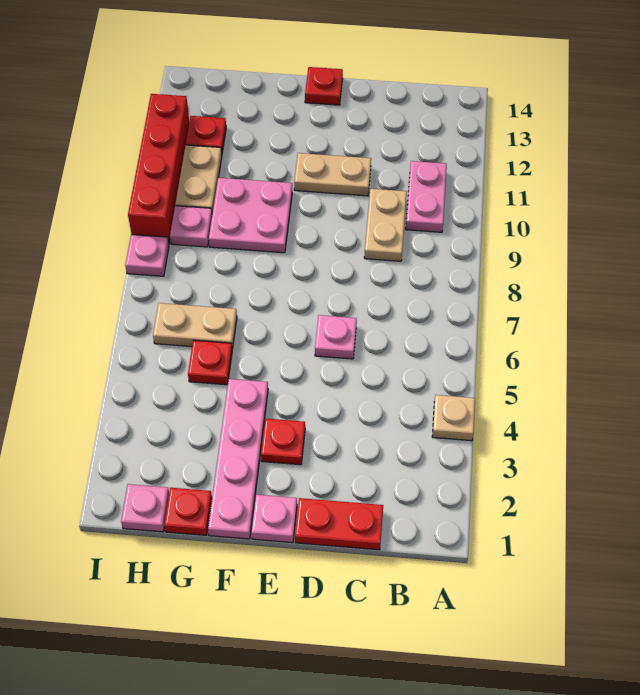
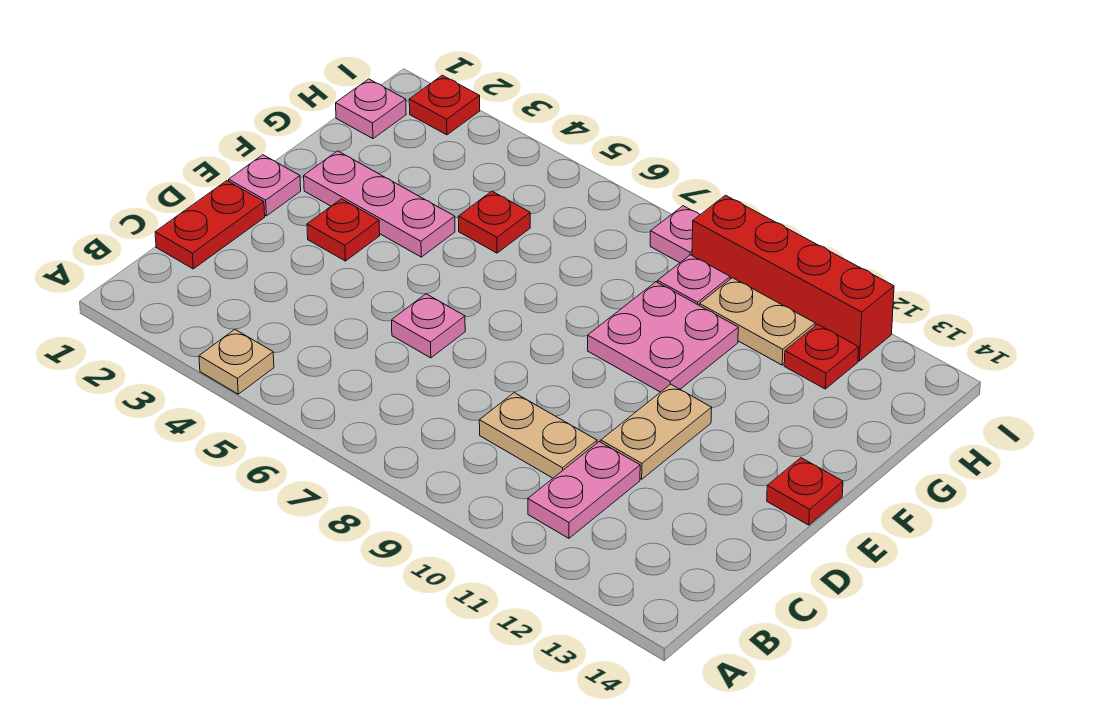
pink plate B10:B11 level 1 -> pink plate B11:C11 level 1
pink plate F1:F4 level 1 -> pink plate F2:F4 level 1
red plate G1 level 1 -> red plate I2 level 1
tan plate G6:H6 level 1 -> none

